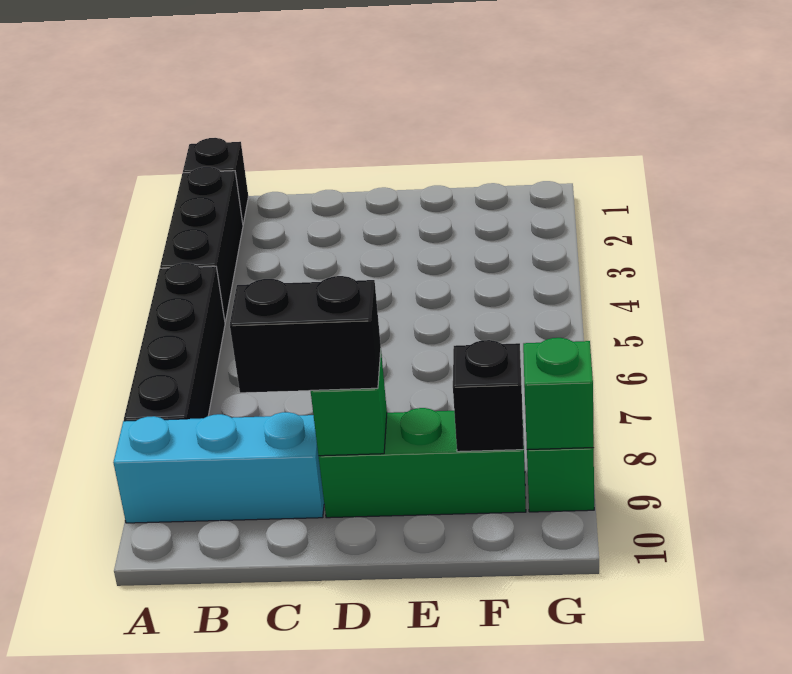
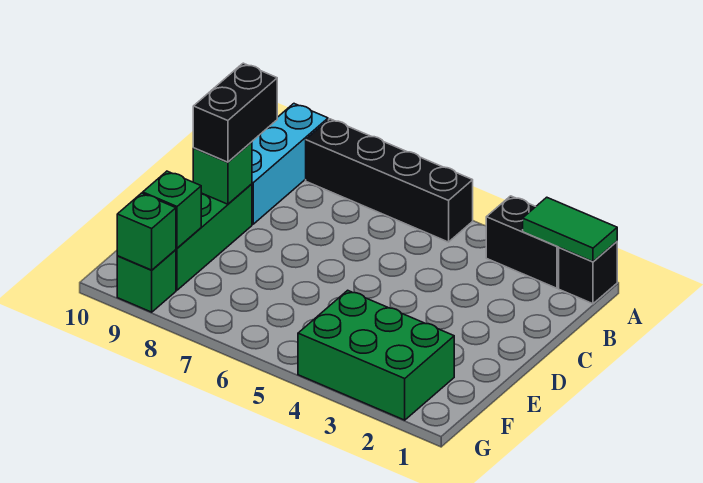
none -> green tile A1:A2 level 2
black brick A2:A4 level 1 -> black brick A2:A3 level 1
none -> green brick F2:G4 level 1
black brick F9 level 2 -> green brick F9 level 2

